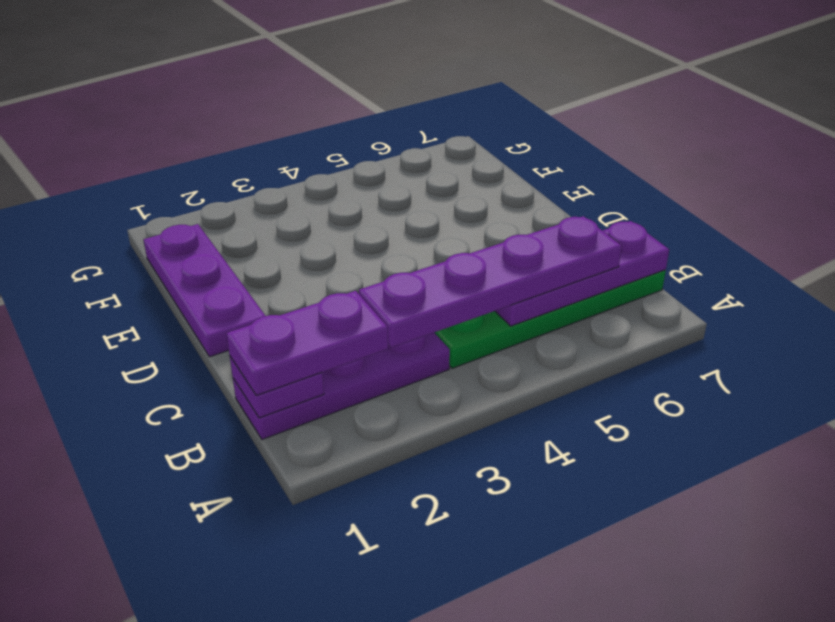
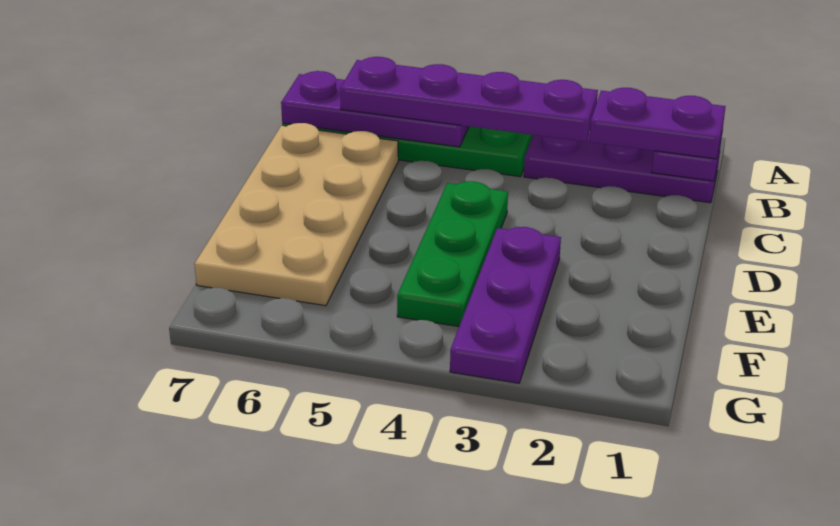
none -> tan plate C6:F7 level 1
purple plate D1:F1 level 1 -> purple plate E3:G3 level 1
none -> green plate D4:F4 level 1

